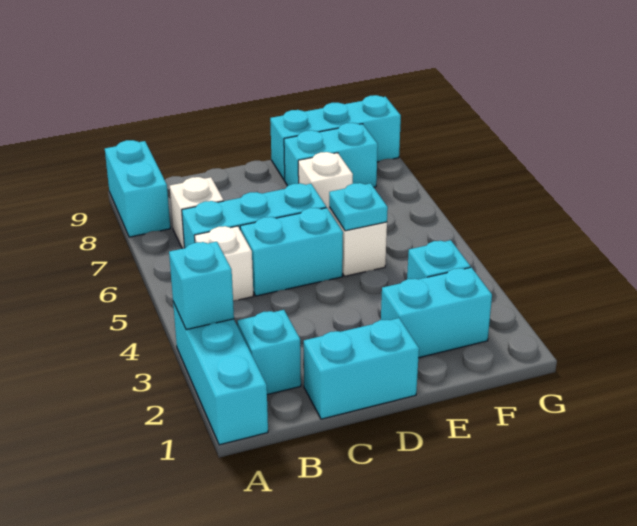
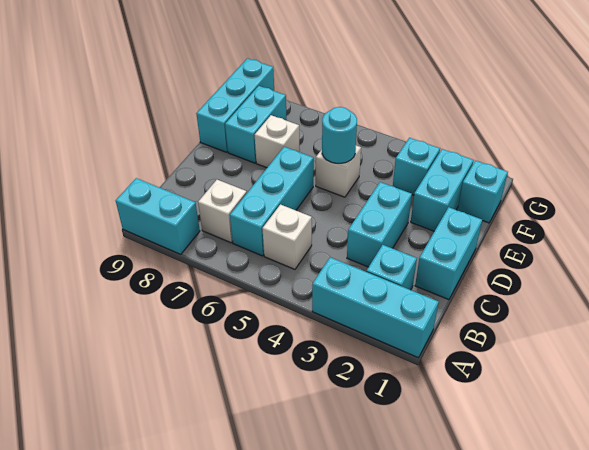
cyan brick A3 level 2 -> cyan brick F1 level 1
cyan brick C5:D5 level 1 -> cyan brick C3:D3 level 1
cyan plate E5 level 2 -> cyan round brick E5 level 2

